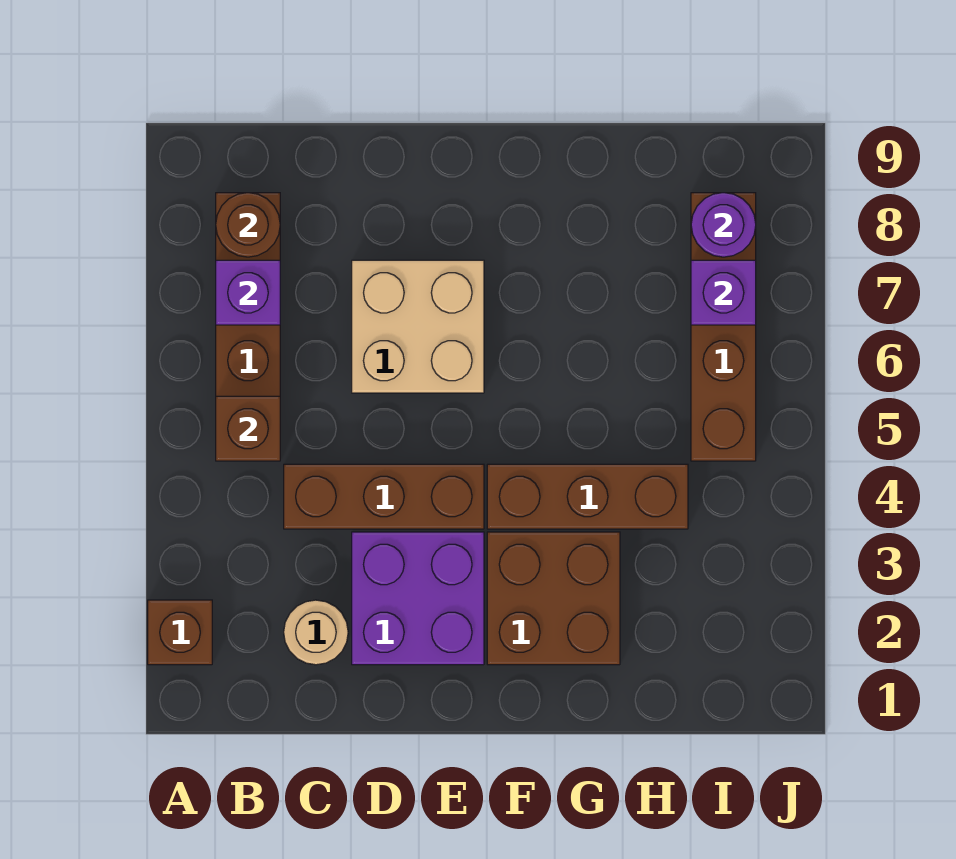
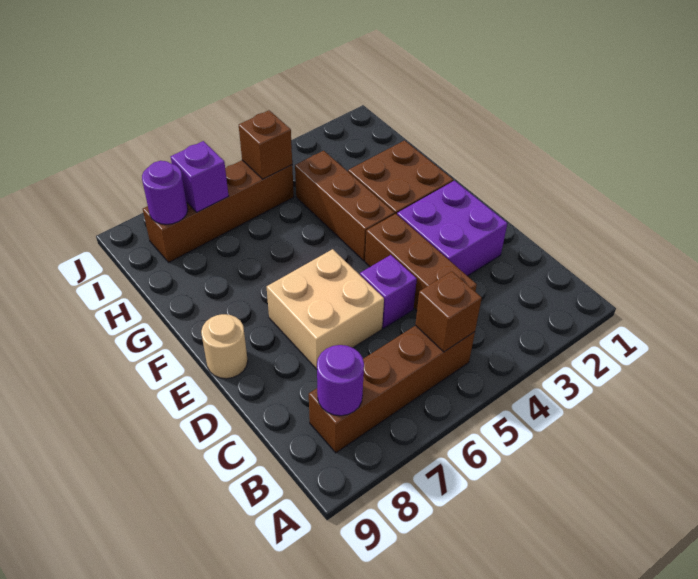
brown brick A2 level 1 -> brown brick I5 level 2
purple brick B7 level 2 -> purple brick D5 level 1
brown round brick B8 level 2 -> purple round brick B8 level 2
tan round brick C2 level 1 -> tan round brick E9 level 1

